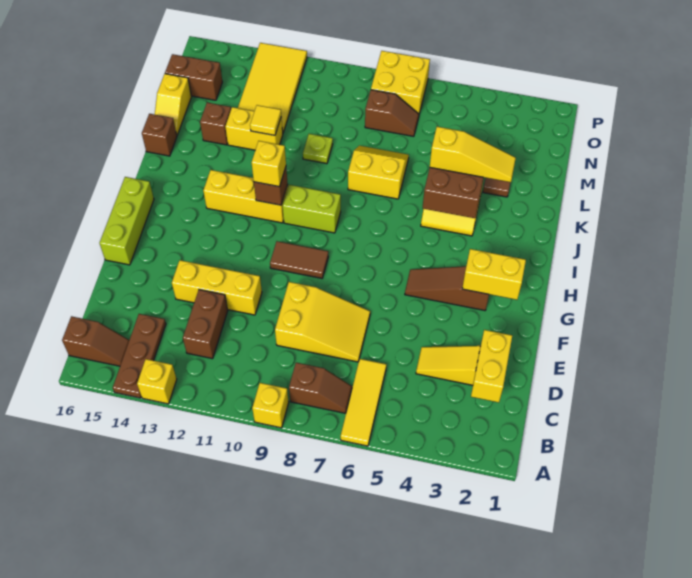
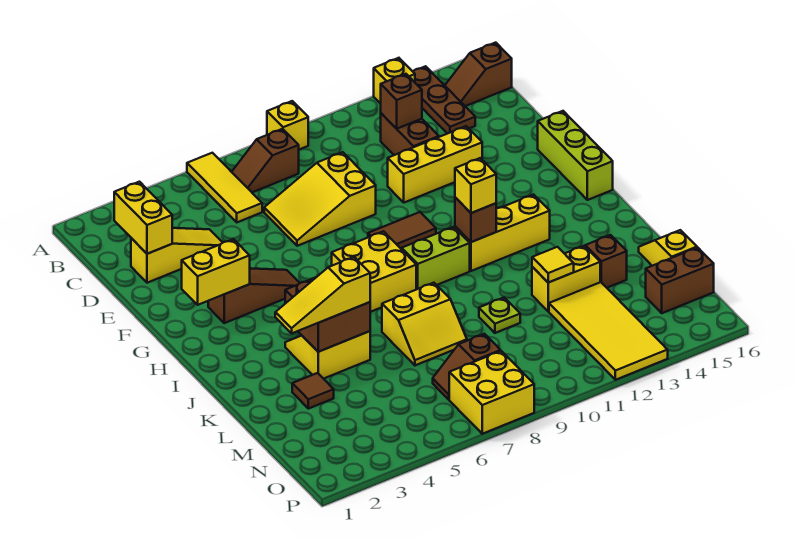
none -> yellow brick H7:I8 level 1
brown brick K16 level 1 -> brown brick C12 level 2

